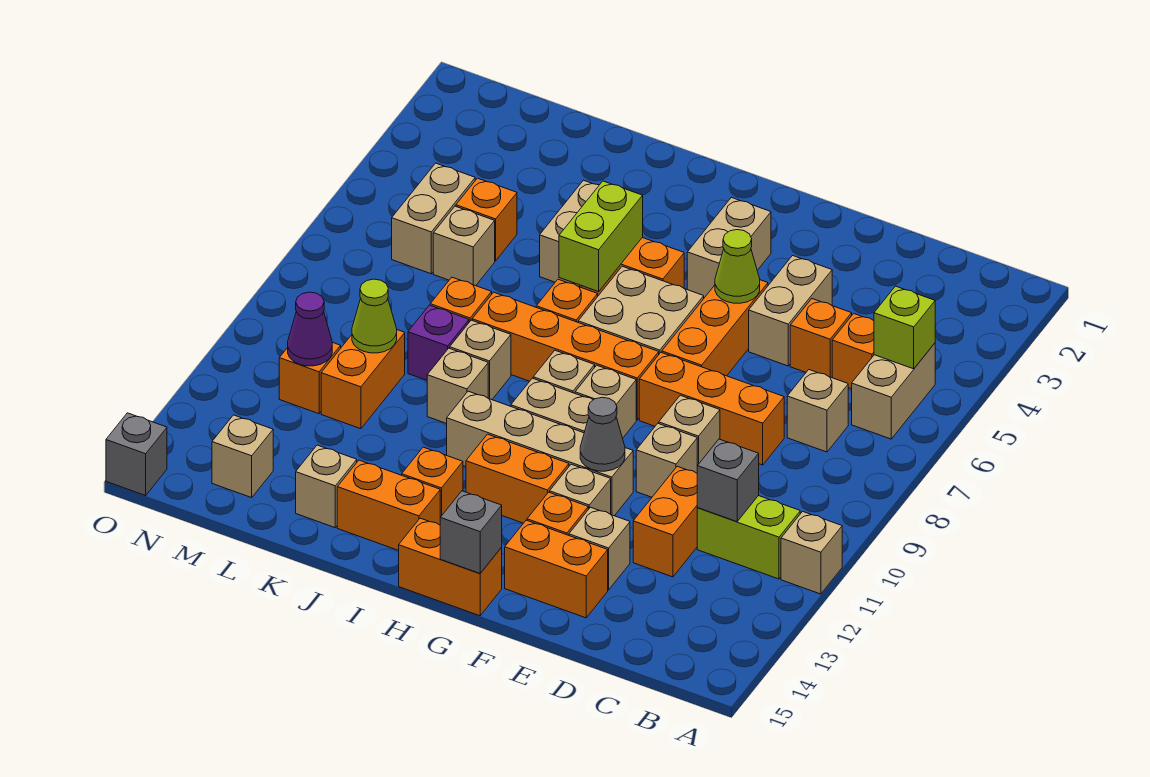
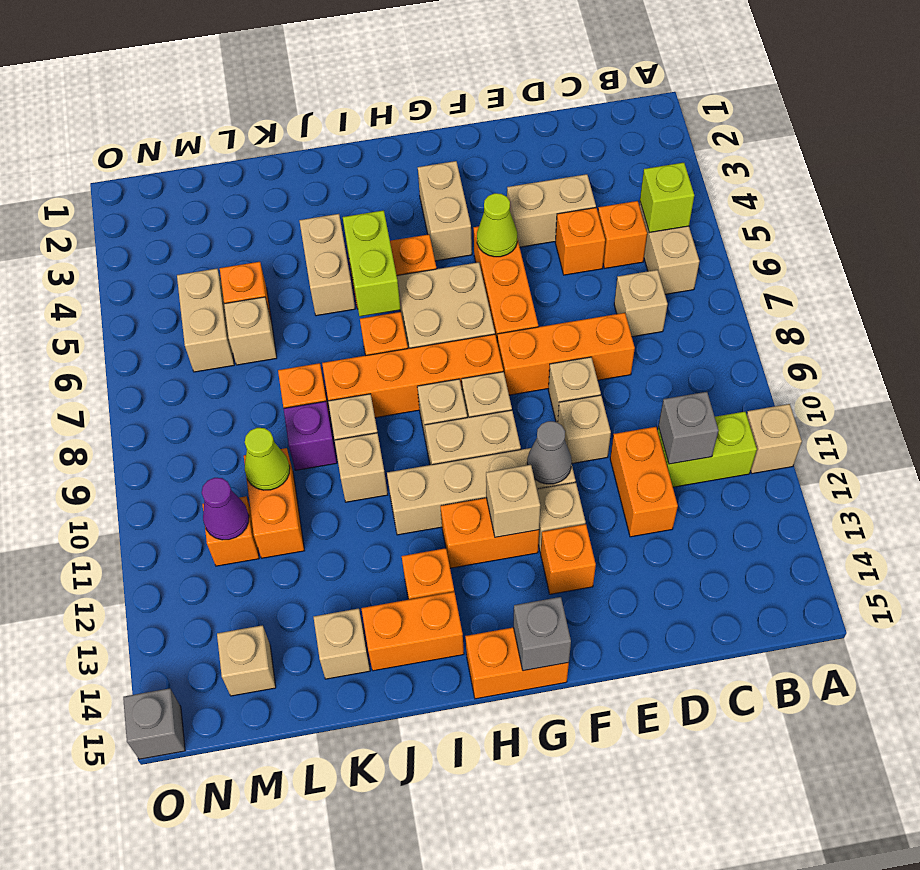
tan brick E4:E5 level 1 -> tan brick D4:E4 level 1
tan brick E13 level 1 -> tan brick G12 level 2
orange brick E14:F14 level 1 -> none

